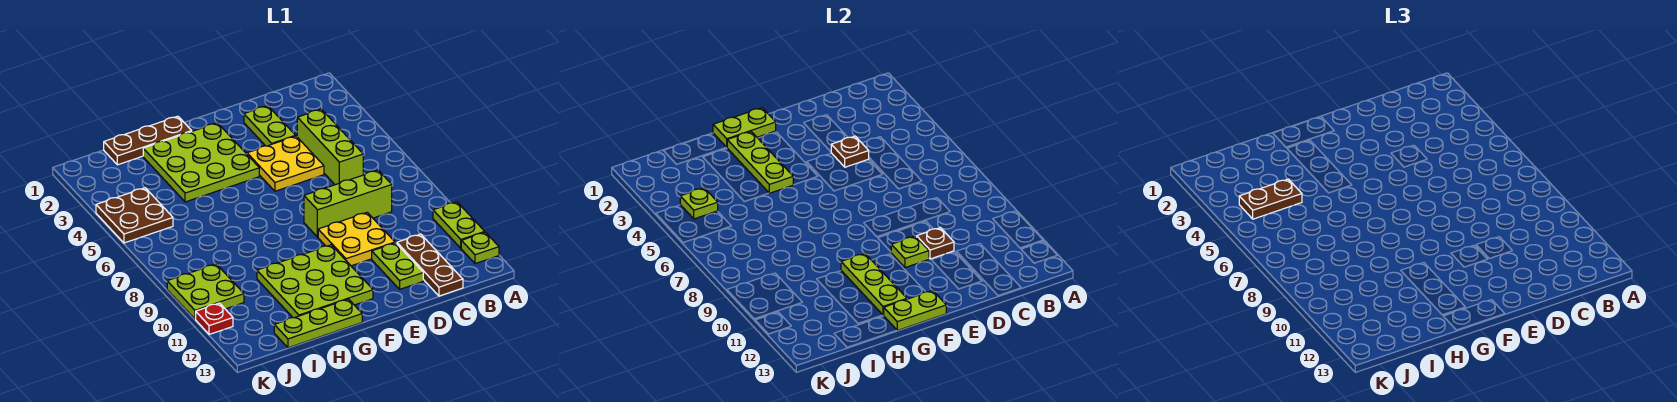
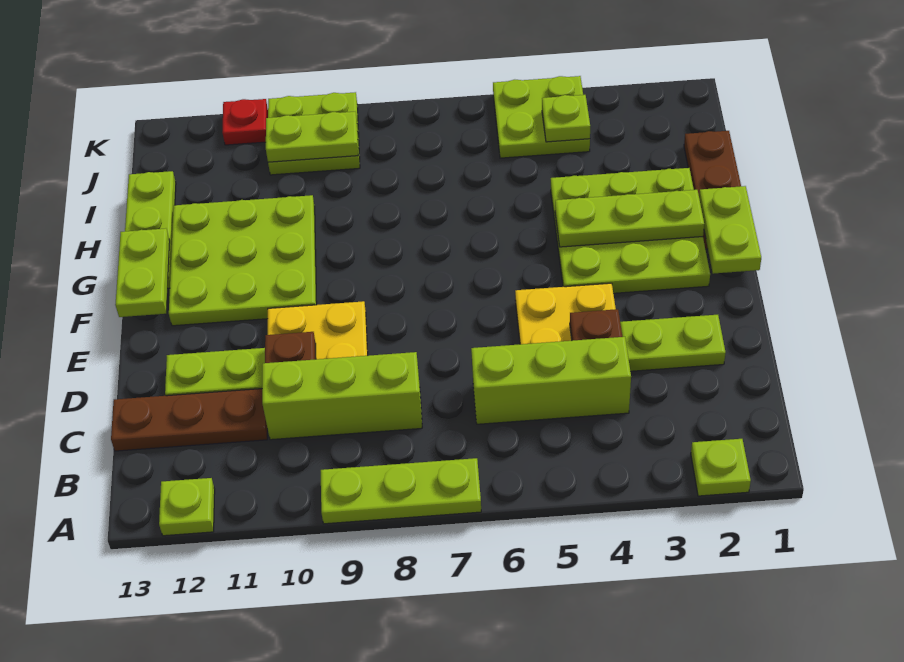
lime plate A10:A11 level 1 -> lime plate J9:J10 level 2
lime brick C8:E8 level 1 -> lime brick C8:C10 level 1
lime plate E10 level 2 -> lime plate A2 level 1
lime plate G10:G12 level 2 -> lime plate A7:A9 level 1
brown plate I4:J4 level 3 -> none
brown plate J4:K5 level 1 -> lime plate J4:K5 level 1

